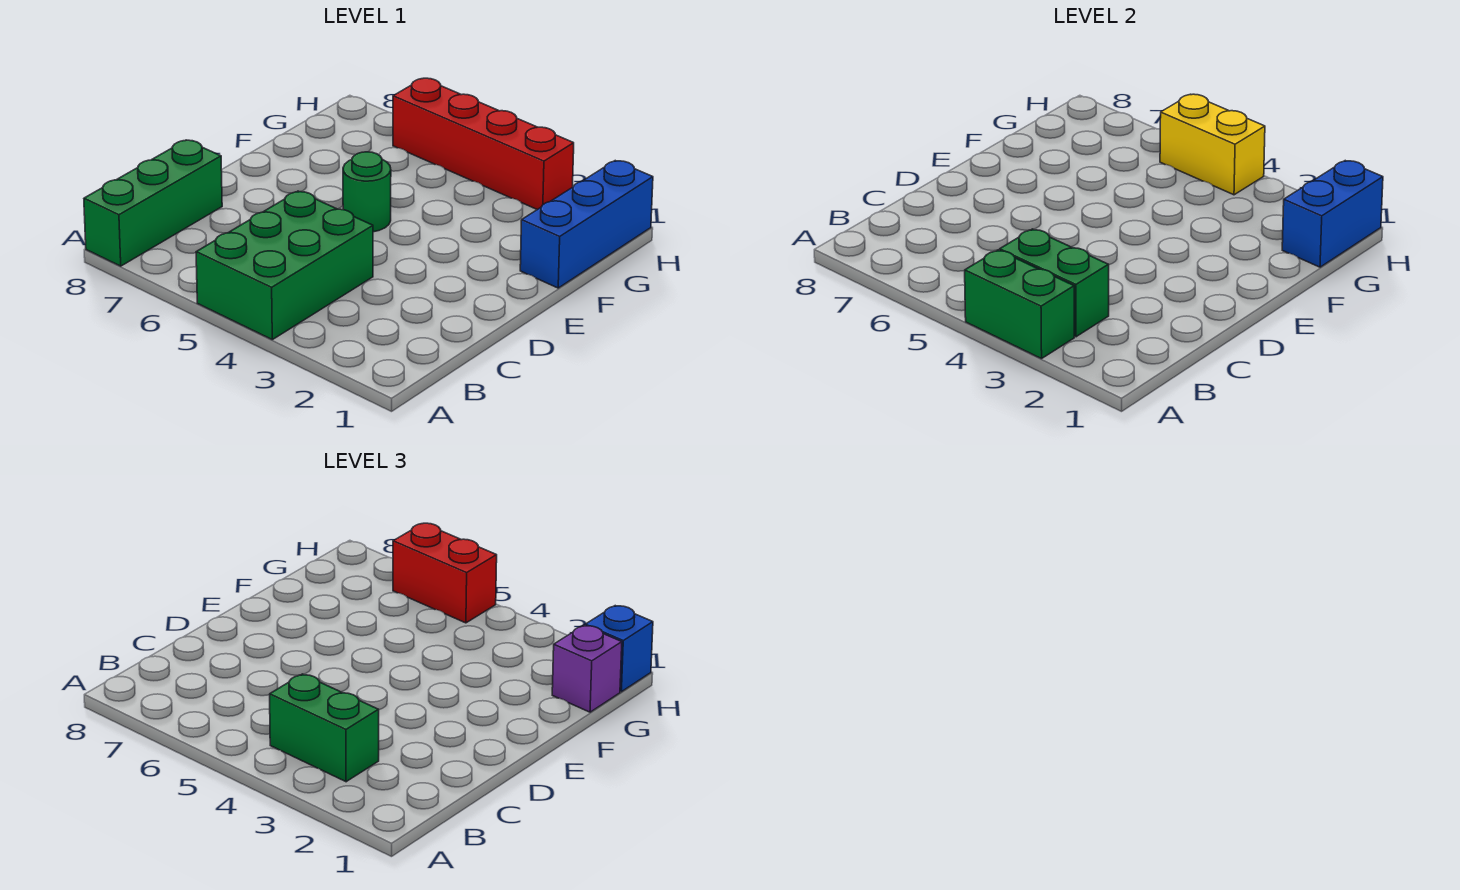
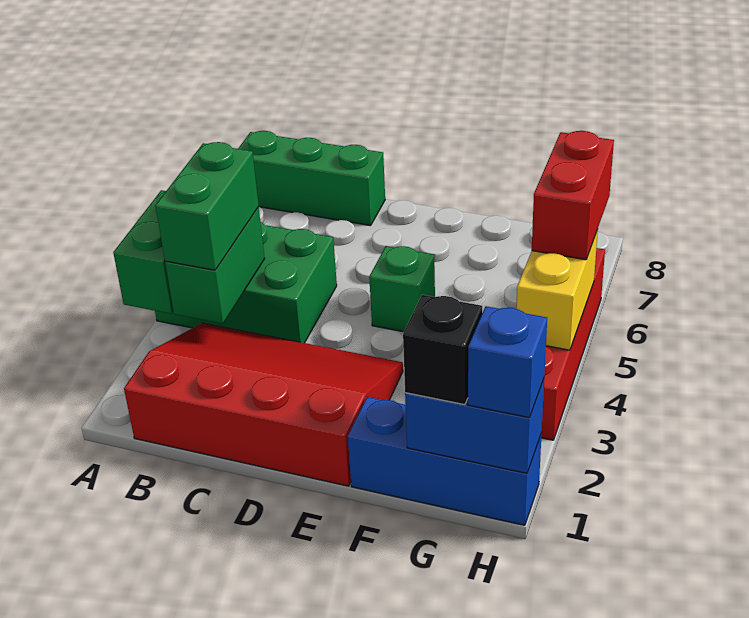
none -> red slope B1:E3 level 1 top 1
green round brick E5 level 1 -> green brick E5 level 1
purple brick G1 level 3 -> black brick G1 level 3

